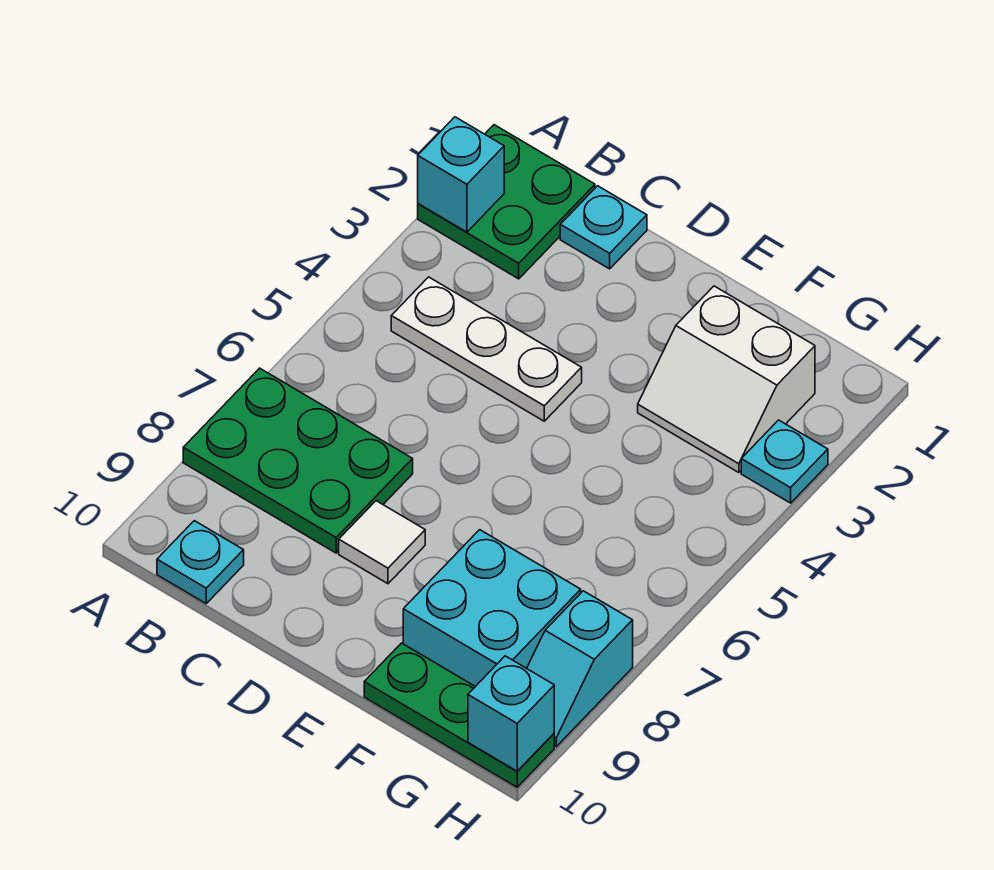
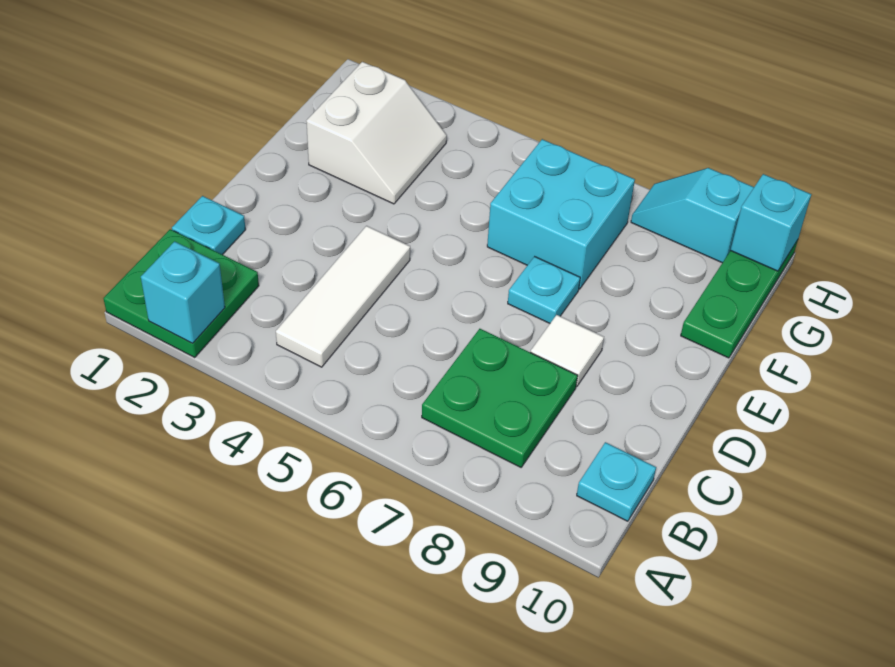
green plate A7:C8 level 1 -> green plate B7:C8 level 1
white plate B4:D4 level 1 -> white tile B4:D4 level 1
cyan brick F8:G9 level 1 -> cyan brick F6:G7 level 1
cyan plate H3 level 1 -> cyan plate E7 level 1
cyan slope H8:H9 level 1 top 8 -> cyan slope H8:H9 level 1 top 9

